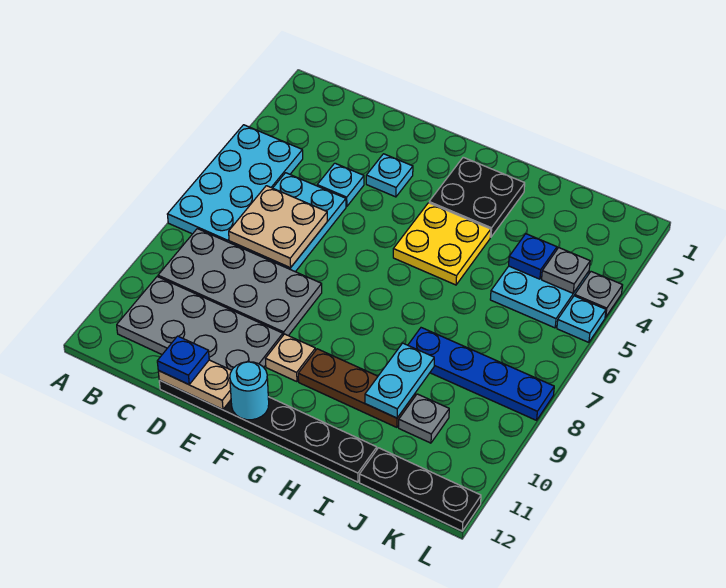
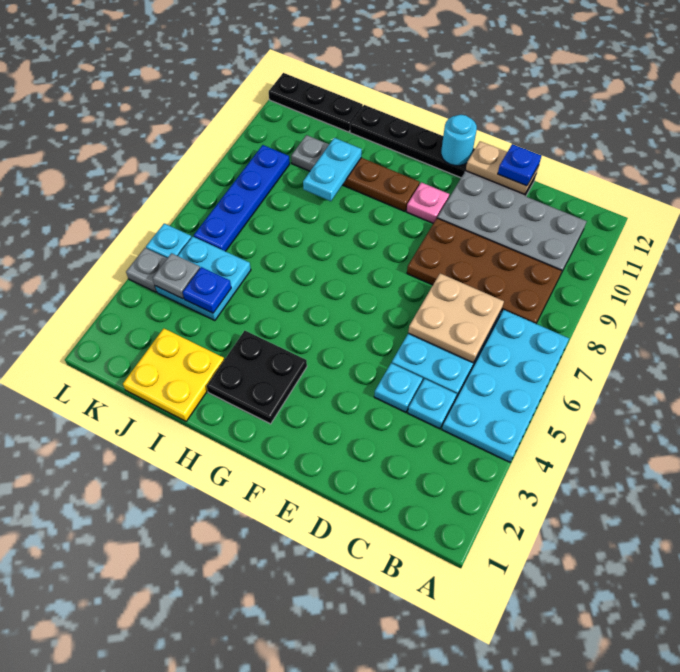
grey plate B8:E9 level 1 -> brown plate B8:E9 level 1
cyan plate E3 level 1 -> cyan plate C4 level 1
tan plate F10 level 1 -> pink plate F10 level 1
yellow plate G4:H5 level 1 -> yellow plate I1:J2 level 1
blue plate I8:L8 level 1 -> blue plate K6:K9 level 1

